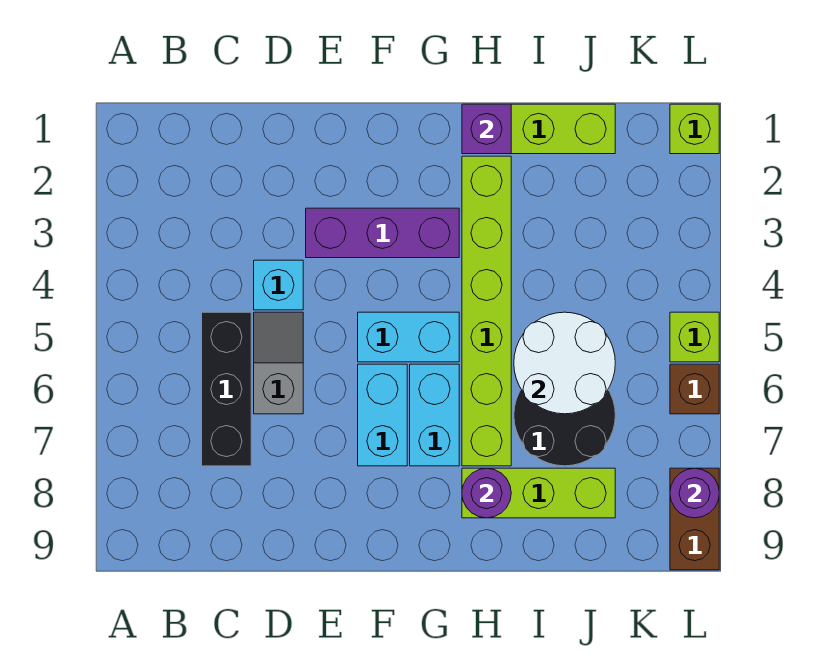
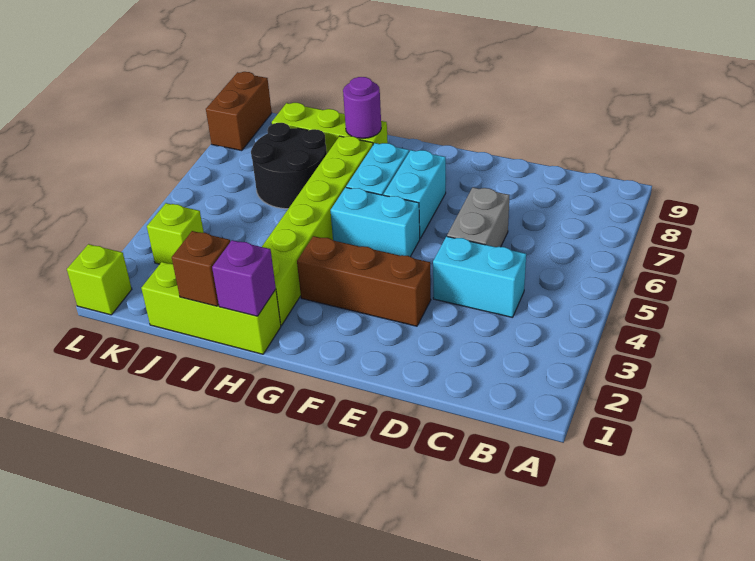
black brick C5:C7 level 1 -> none
cyan brick D4 level 1 -> cyan brick C4:D4 level 1
grey slope D5:D6 level 1 top 6 -> grey brick D5:D6 level 1
purple brick E3:G3 level 1 -> brown brick E3:G3 level 1
white round brick I5:J6 level 2 -> none
lime brick L5 level 1 -> lime brick K3 level 1
brown brick L6 level 1 -> brown brick I1 level 2
purple round brick L8 level 2 -> none

